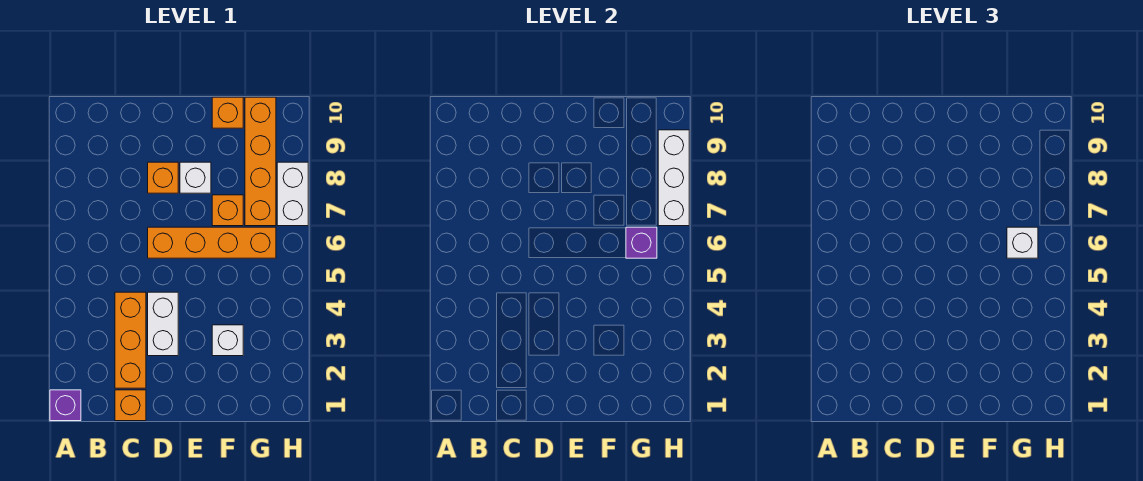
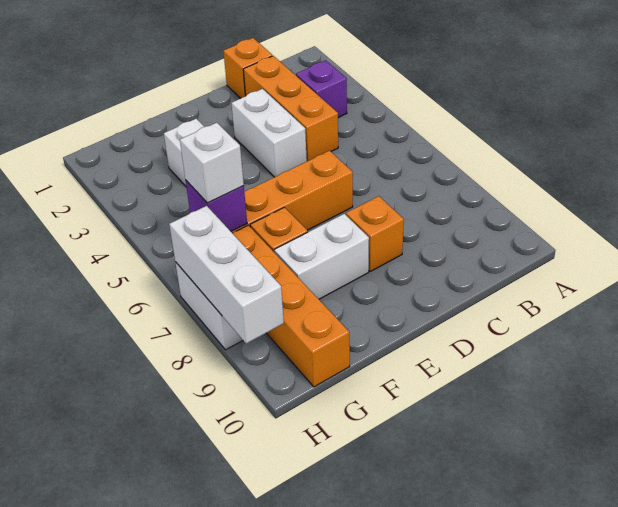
purple brick A1 level 1 -> purple brick B3 level 1
white brick E8 level 1 -> white brick E8:F8 level 1
orange brick F10 level 1 -> none

